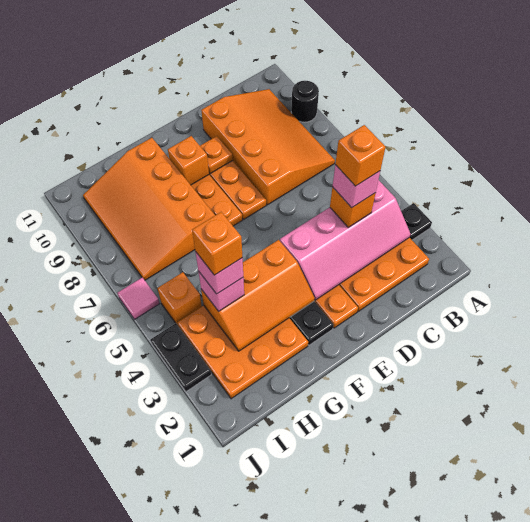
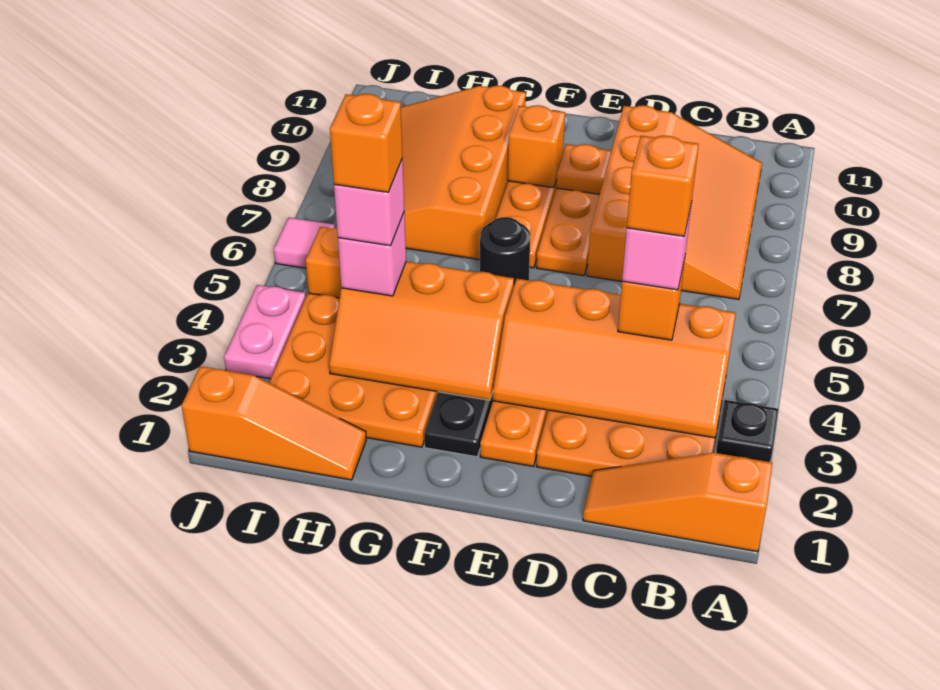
none -> orange slope A1:C1 level 1 top A
black round brick A9 level 1 -> black round brick F6 level 1
pink slope B3:E4 level 2 top 4 -> orange slope B3:E4 level 2 top 4
none -> orange slope H1:J1 level 1 top J
black plate J3:J4 level 1 -> pink plate J3:J4 level 1

